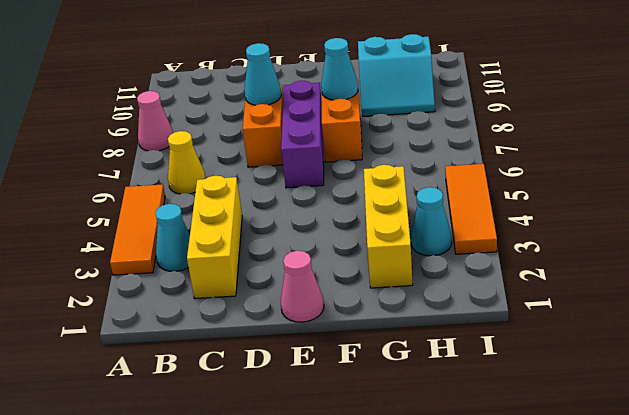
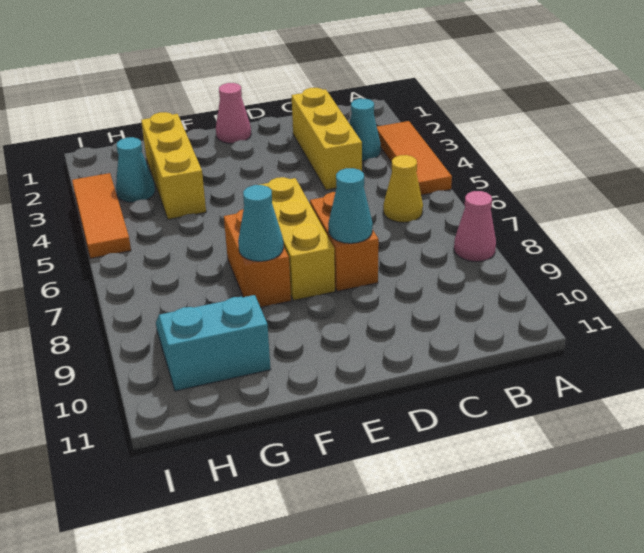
purple brick E6:E8 level 1 -> yellow brick E6:E8 level 1

